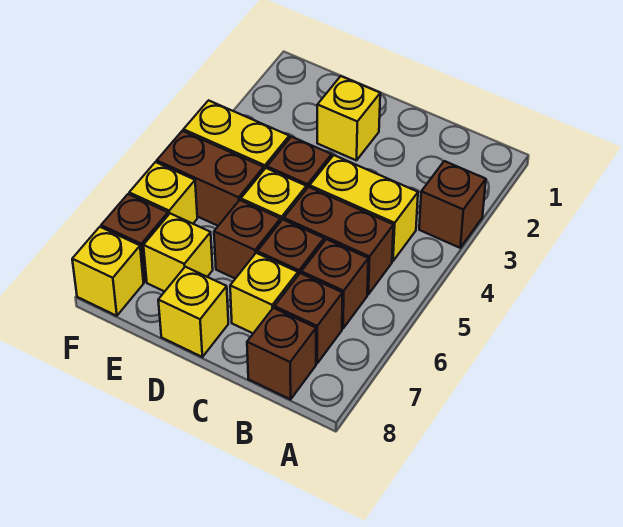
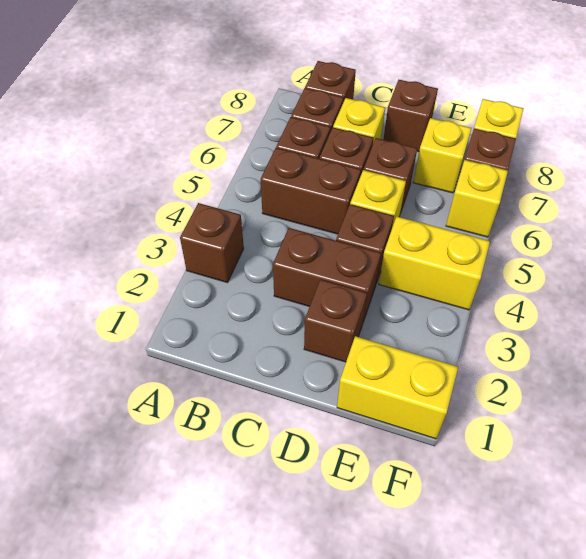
yellow brick B4:C4 level 1 -> yellow brick E1:F1 level 1
yellow brick D2 level 1 -> brown brick D2 level 1
yellow brick D8 level 1 -> brown brick D8 level 1
brown brick E5:F5 level 1 -> brown brick C3:D3 level 1

